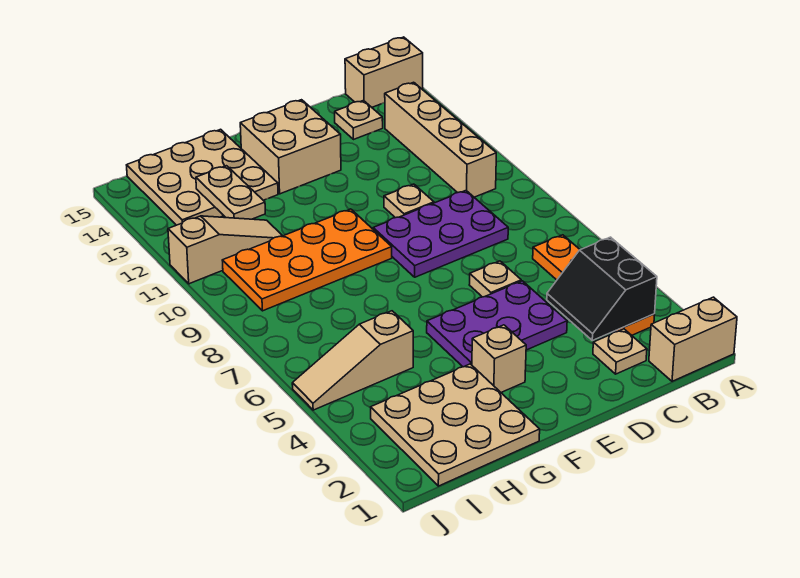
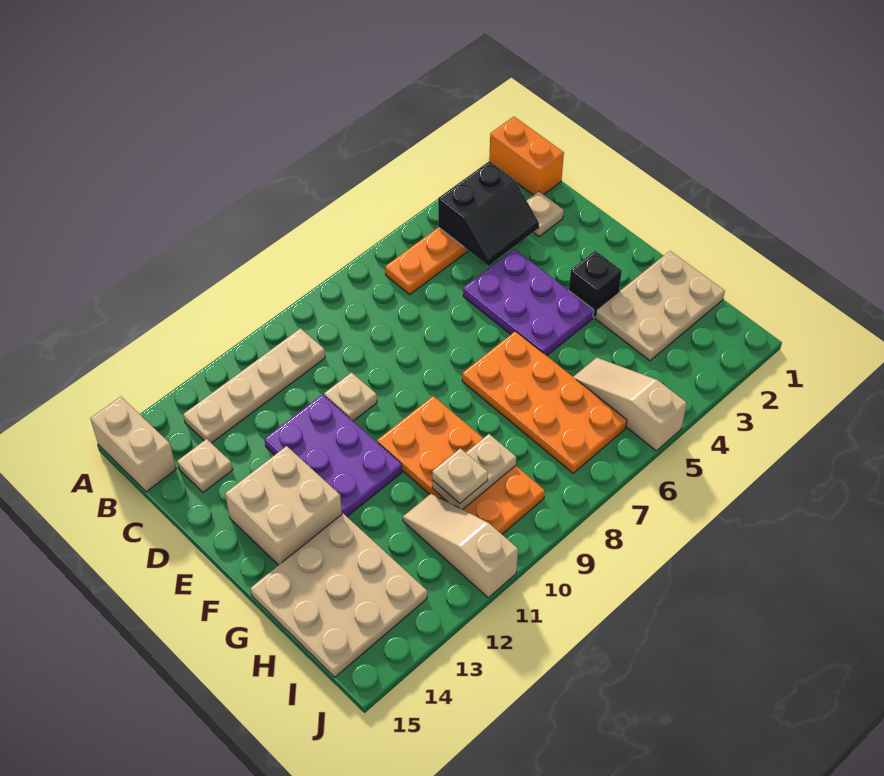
tan brick A1:B1 level 1 -> orange brick A1:B1 level 1
tan brick B10:B13 level 1 -> tan plate B10:B13 level 1
purple plate C8:E9 level 1 -> purple plate D11:F12 level 1
tan plate D6 level 1 -> tan plate H10 level 3
tan brick F3 level 1 -> black brick F3 level 1
none -> orange plate F6:I7 level 1
tan plate G1:I3 level 1 -> tan plate G1:H3 level 1
tan slope H5:J5 level 1 top H -> tan slope H5:J5 level 1 top J
tan plate H12:H13 level 2 -> tan plate H9:H10 level 2

